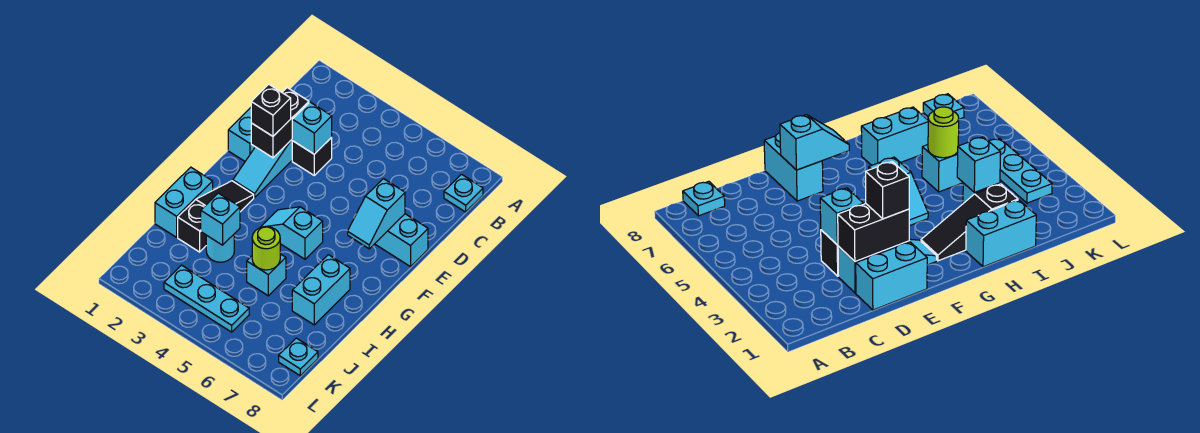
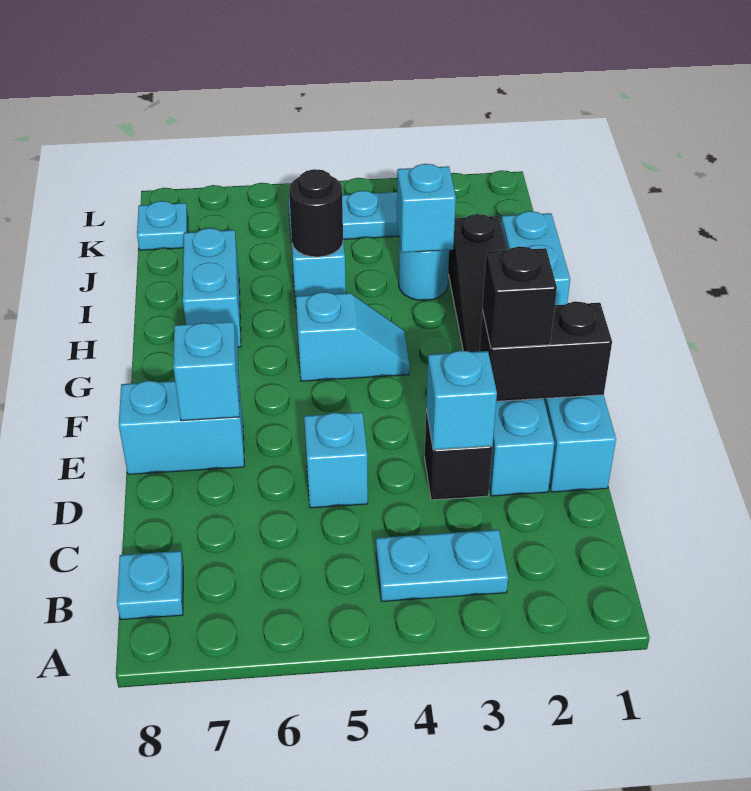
none -> cyan plate B3:B4 level 1
black brick D2:E2 level 2 -> black brick E1:E2 level 2
none -> cyan brick D5 level 1
lime round brick I5 level 2 -> black round brick I5 level 2

